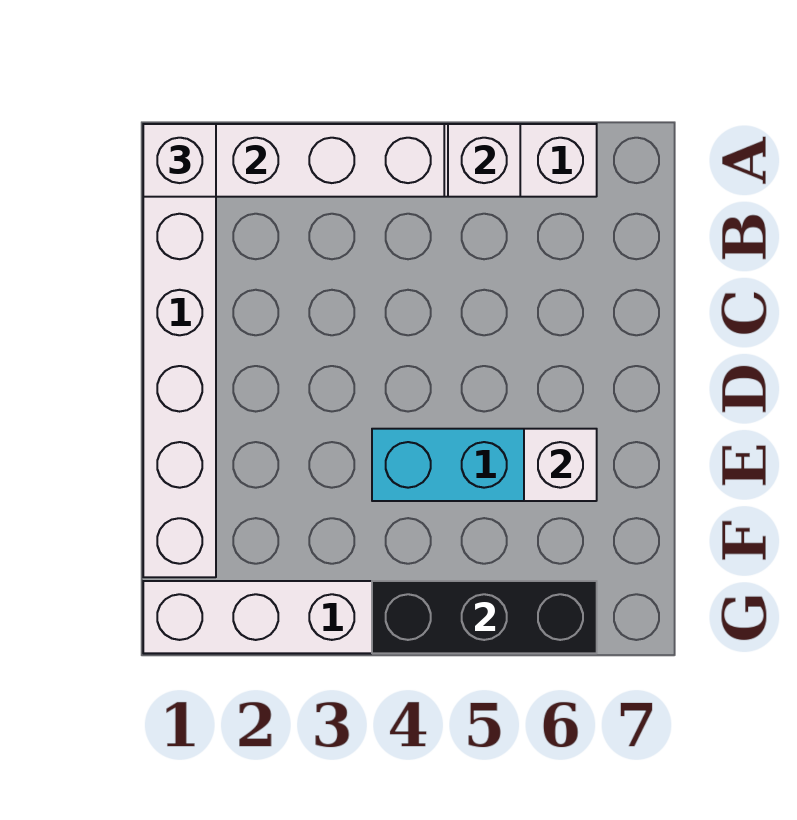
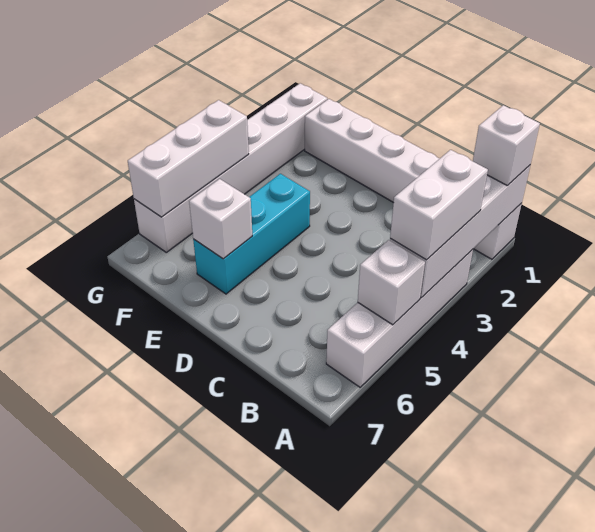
none -> white brick A3:A4 level 3
black brick G4:G6 level 2 -> white brick G4:G6 level 2

